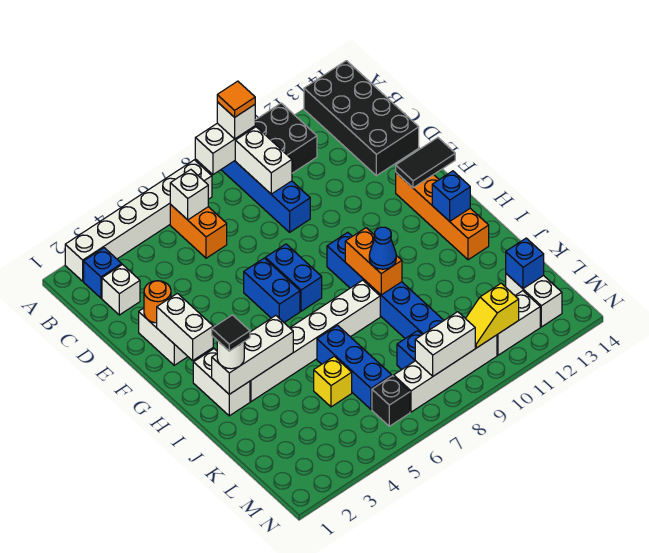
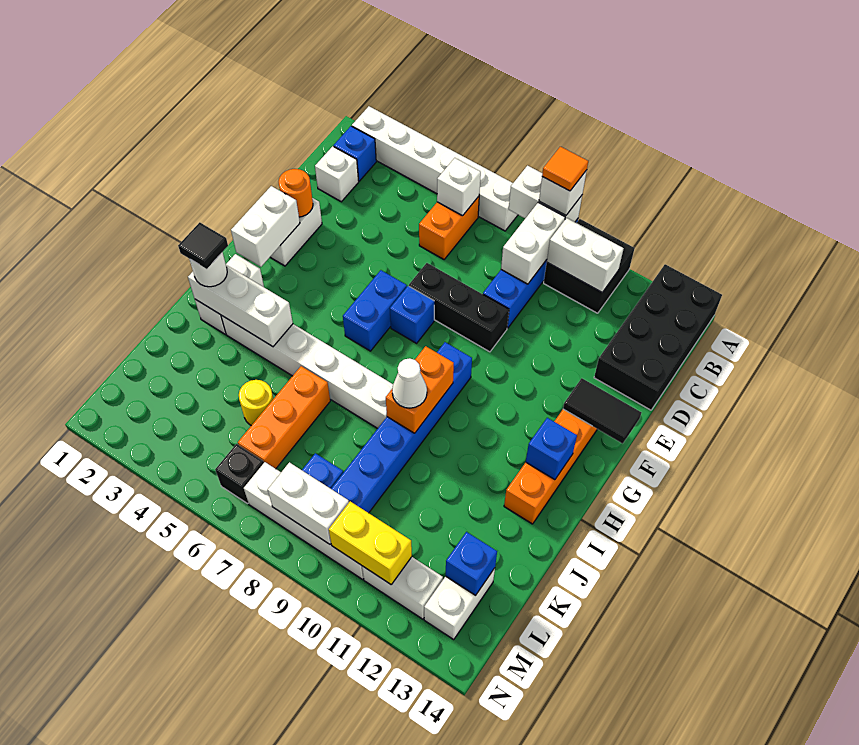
none -> white brick B10:B11 level 2
none -> black brick E7:E9 level 1
blue brick F7:G7 level 1 -> blue brick F7 level 1
blue cone I9 level 3 -> white cone I9 level 3
blue brick J6:L6 level 1 -> orange brick J6:L6 level 1
yellow brick K5 level 1 -> yellow round brick K5 level 1
yellow slope M10:M11 level 2 top 11 -> yellow brick M10:M11 level 2

